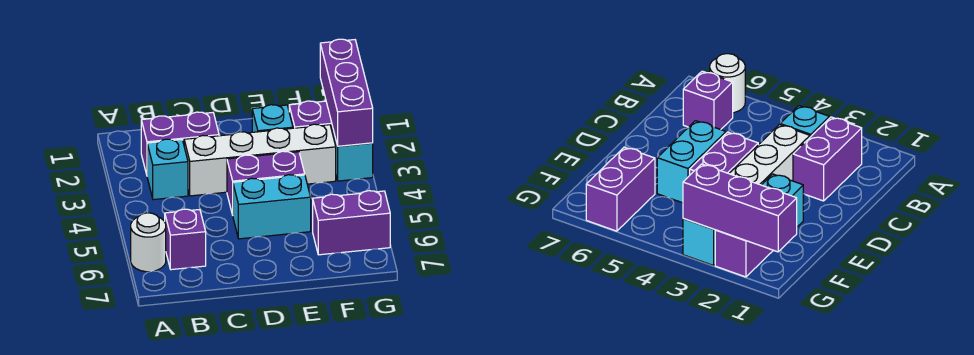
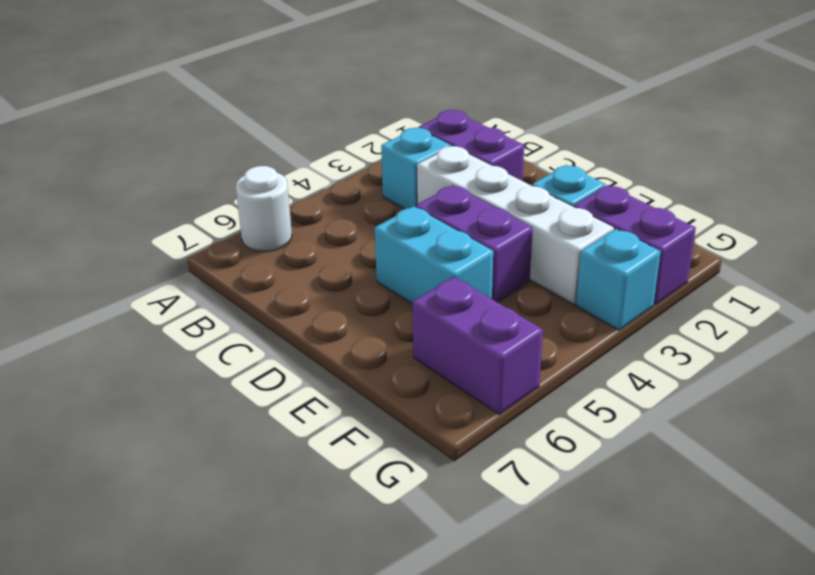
purple brick B6 level 1 -> none
purple brick G1:G3 level 2 -> none

